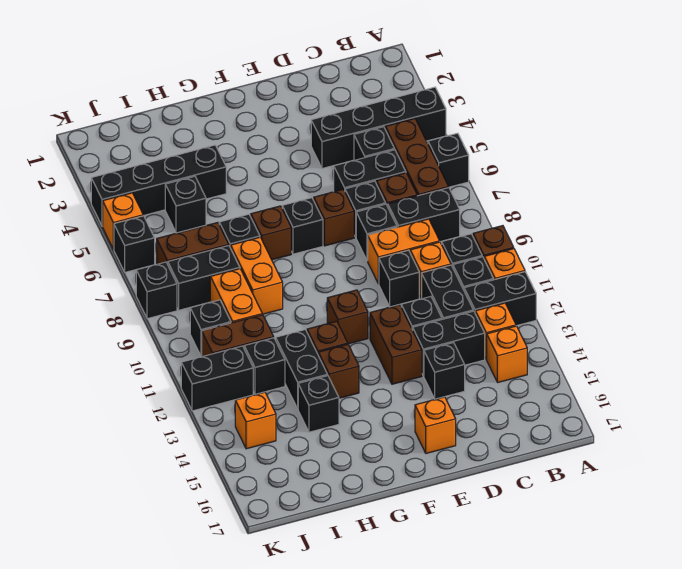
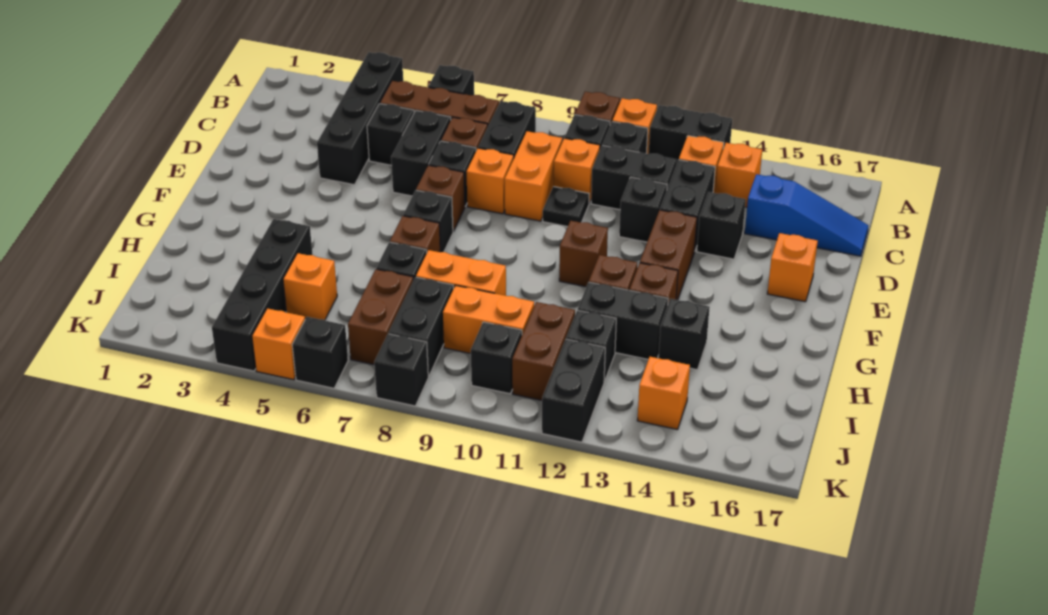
black brick A12:B12 level 1 -> black brick A12:A13 level 1
none -> blue slope C15:C17 level 1 top 15
black brick D8 level 1 -> orange brick D8 level 1
black brick D10 level 1 -> black plate D10 level 1
brown brick E12:E13 level 1 -> brown brick E13:F13 level 1
black brick I5 level 1 -> orange brick I5 level 1

